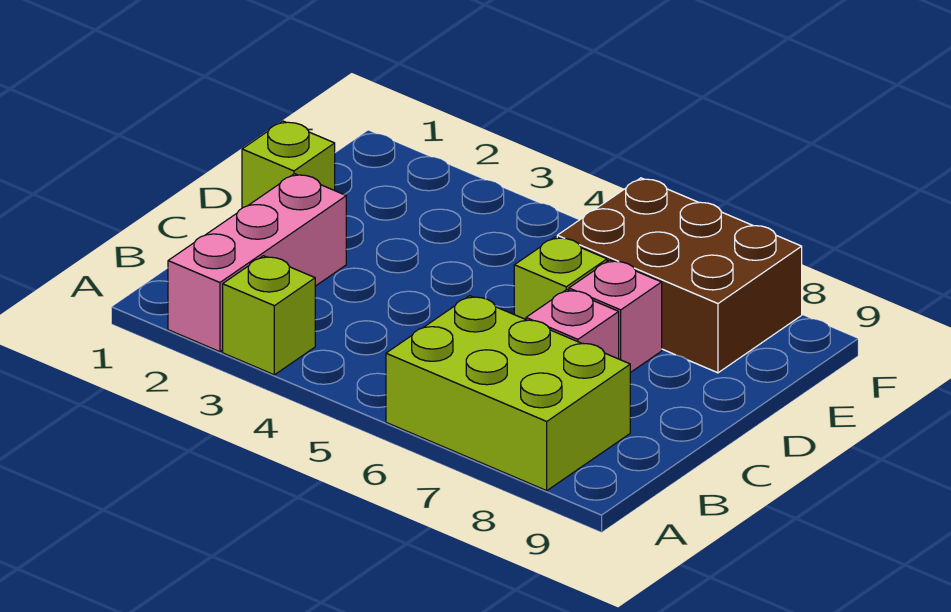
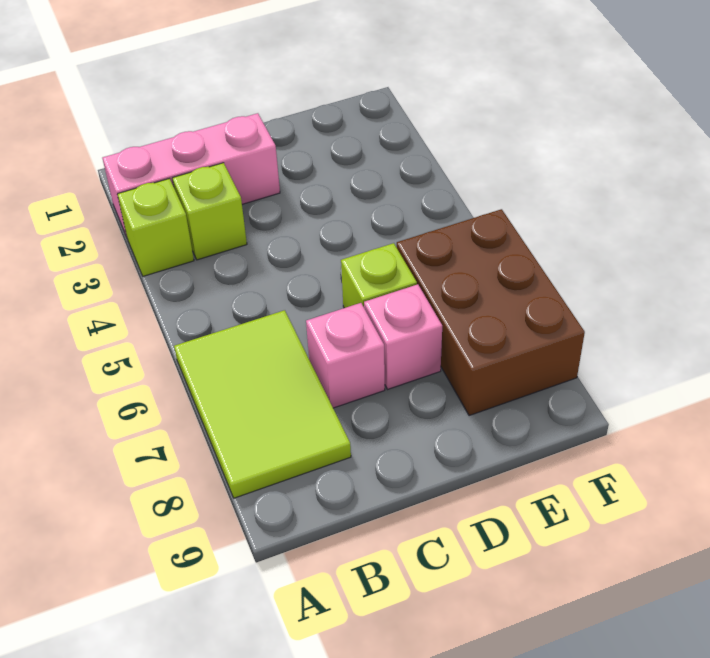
lime brick A6:B8 level 1 -> lime tile A6:B8 level 1
lime brick D1 level 1 -> lime brick B3 level 1

